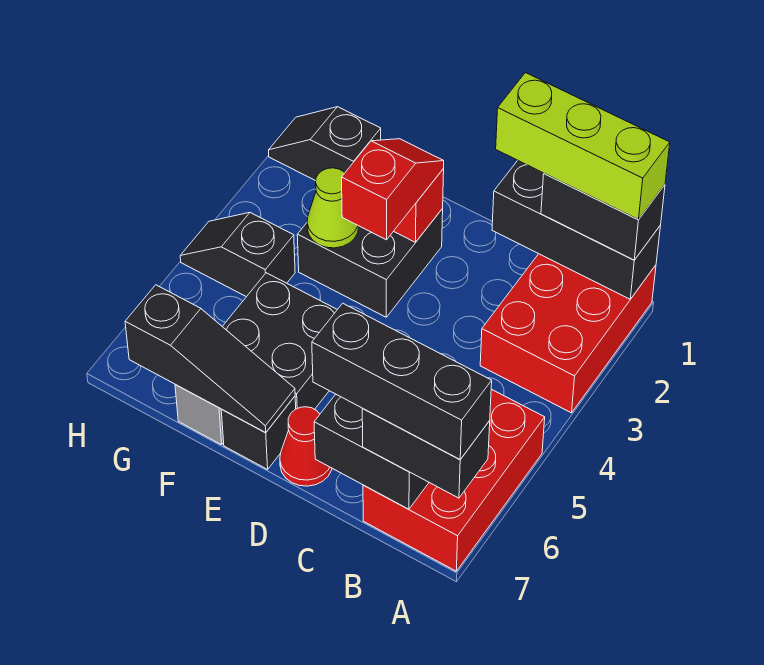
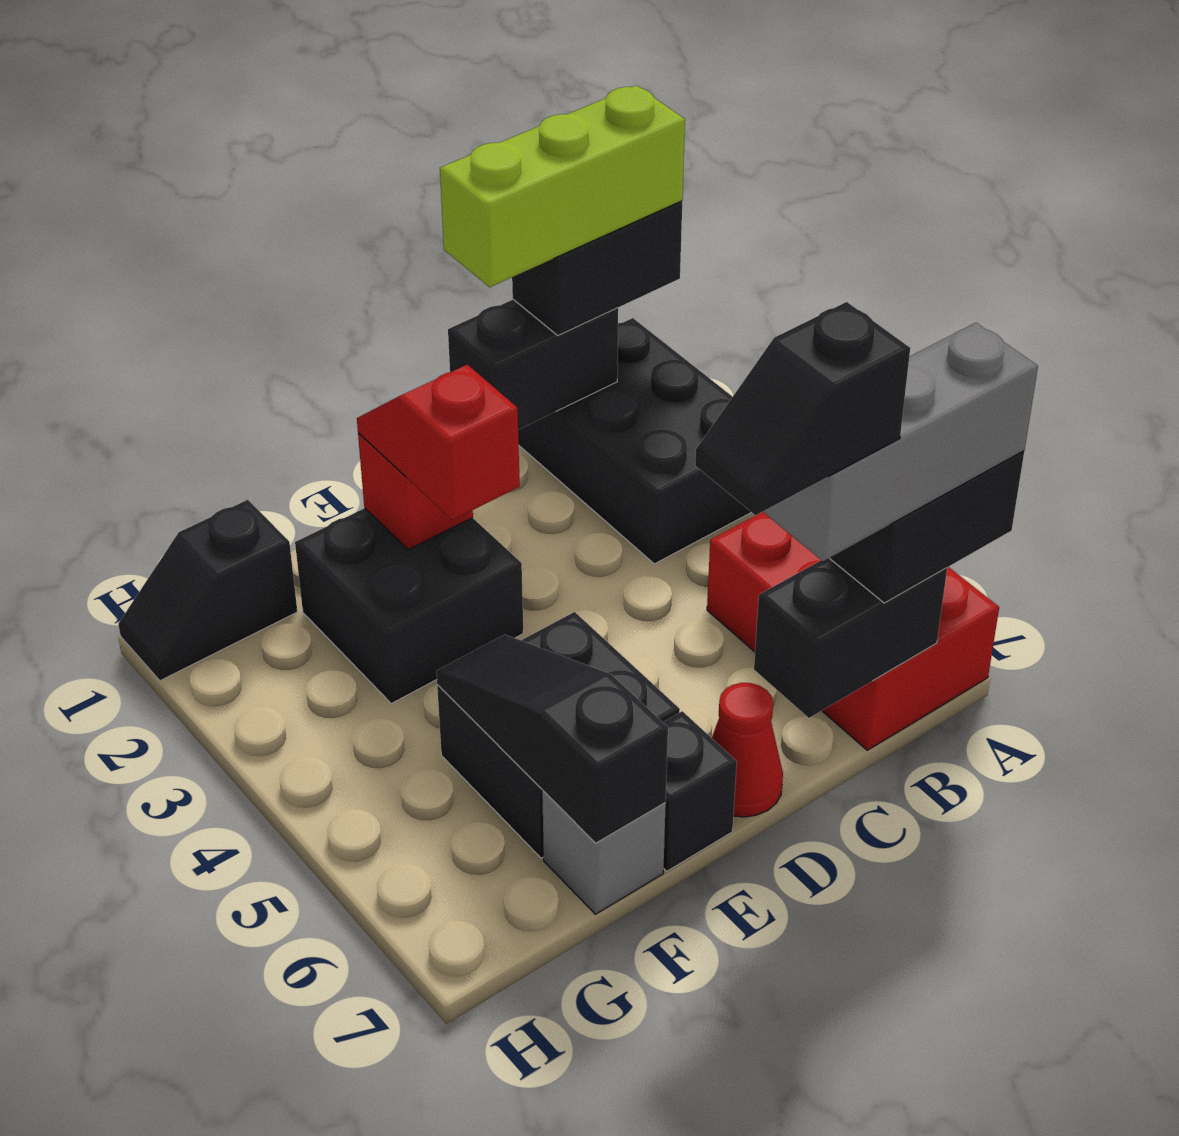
red brick A1:B3 level 1 -> black brick A1:B3 level 1
black brick A1:C1 level 2 -> black brick B1:C1 level 2
black brick A7:C7 level 4 -> grey brick A7:C7 level 4
black slope E7:G7 level 2 top G -> black slope F5:F7 level 2 top 7
lime cone F3 level 2 -> none
black slope G4:H4 level 1 top G -> black slope C7:D7 level 5 top C

